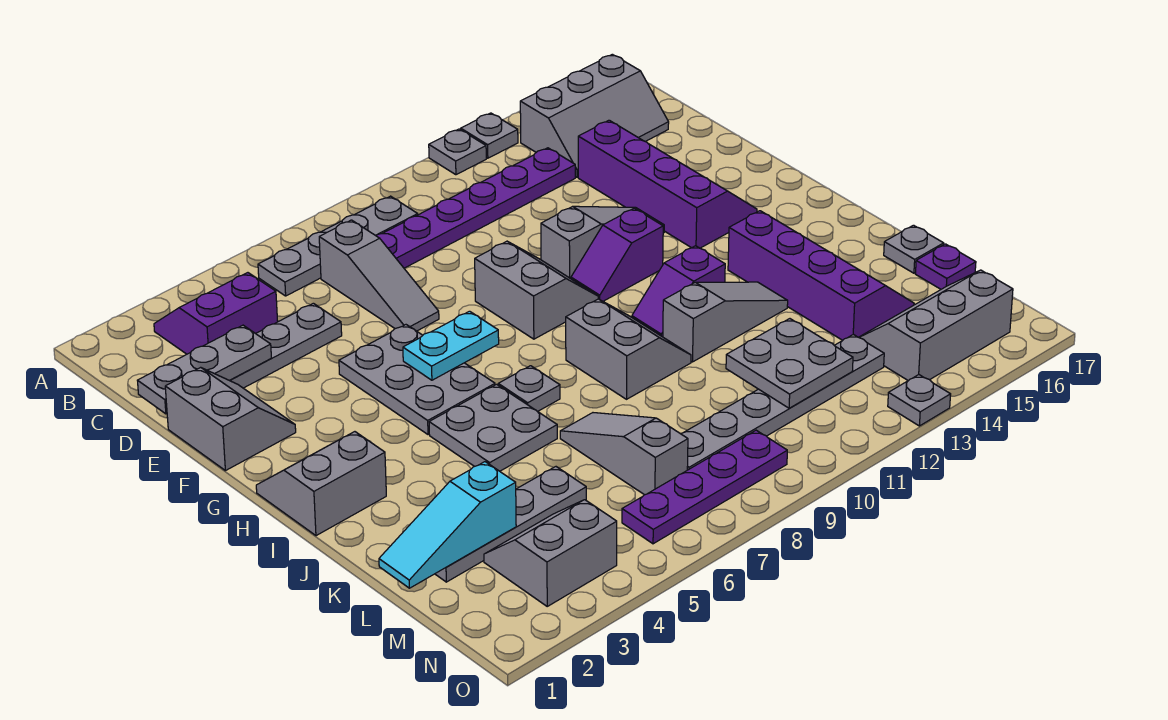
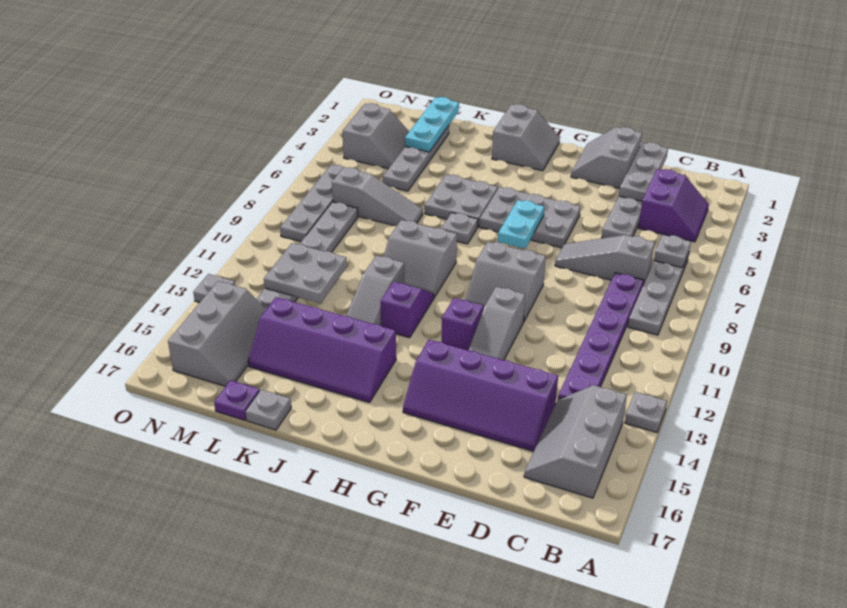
grey plate A12 level 1 -> grey plate B6 level 2
grey slope E1:F2 level 1 top 1 -> grey slope E1:F2 level 1 top E
cyan slope L1:L3 level 2 top 3 -> cyan plate L1:L3 level 2
purple plate N6:N9 level 1 -> grey plate N6:N9 level 1

